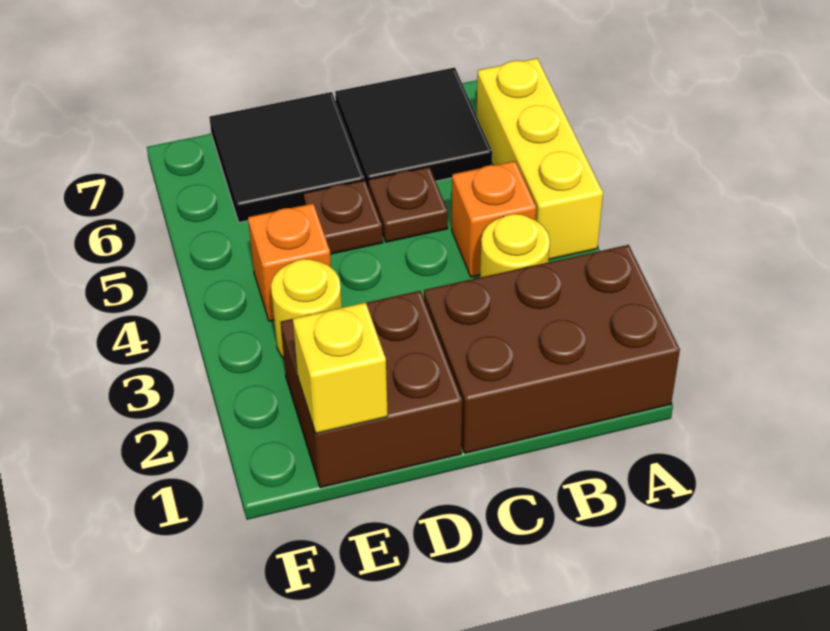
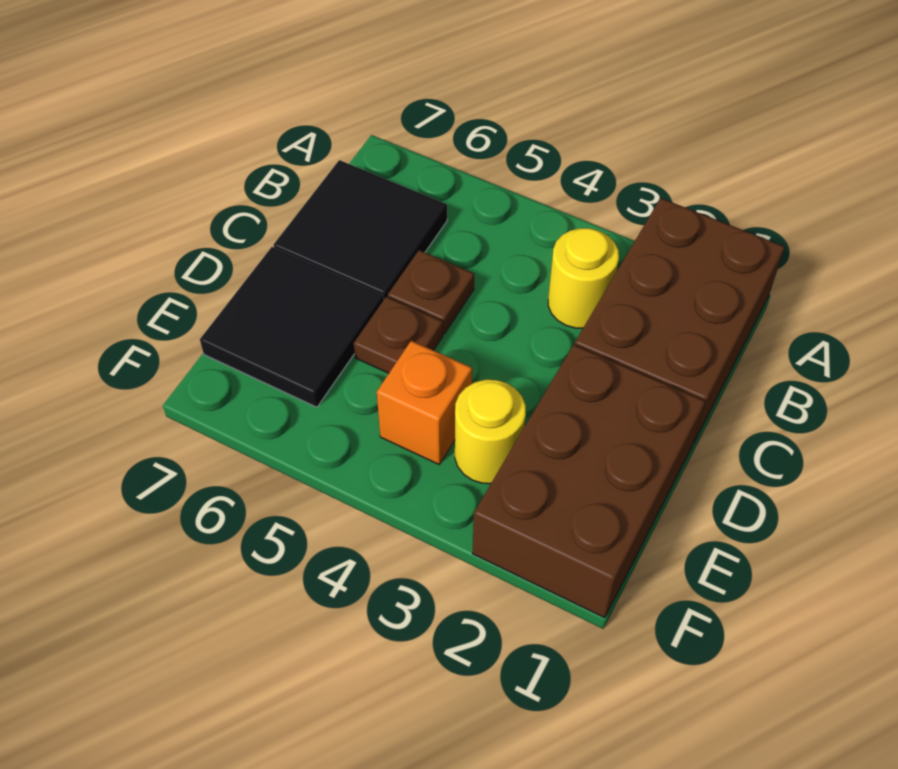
yellow brick A4:A6 level 1 -> none
orange brick B4 level 1 -> none
brown brick D1:E2 level 1 -> brown brick D1:F2 level 1
yellow brick E1 level 2 -> none

